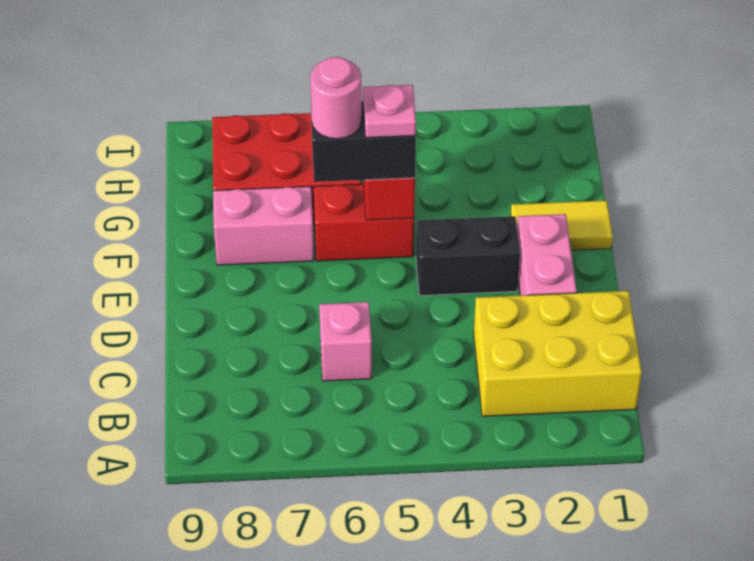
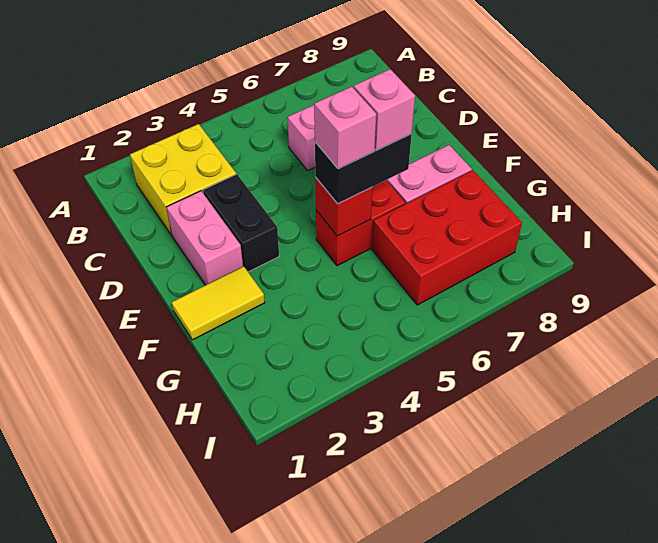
yellow brick B1:C3 level 1 -> yellow brick B2:C3 level 1
black brick E3:E4 level 1 -> black brick D3:E3 level 1
pink plate F5 level 4 -> pink brick F5 level 4
pink round brick F6 level 4 -> pink brick F6 level 4

